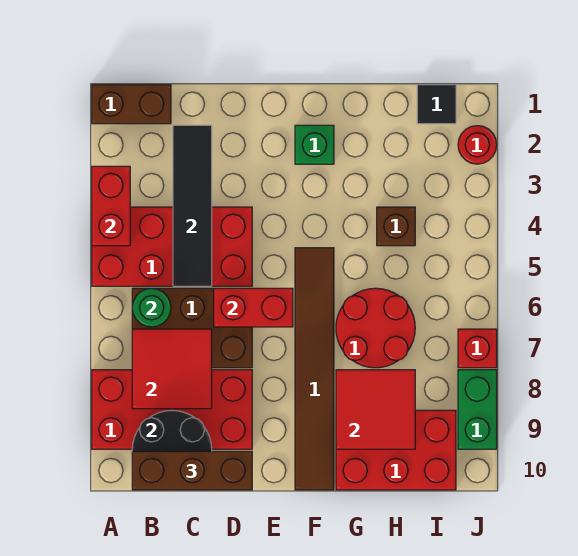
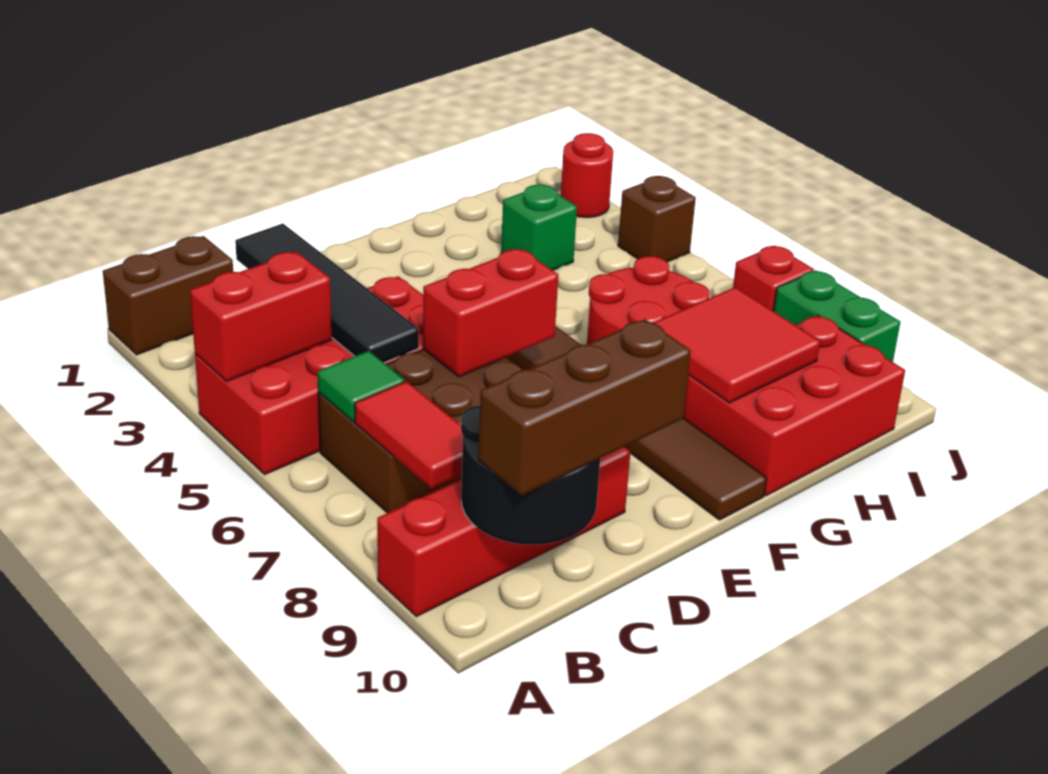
red brick A3:A4 level 2 -> red brick A4:B4 level 2
red brick A8:D9 level 1 -> red brick A9:D9 level 1
green round brick B6 level 2 -> green tile B6 level 2
red tile B7:C8 level 2 -> red tile B7:B8 level 2
green brick F2 level 1 -> green brick H3 level 1
brown brick H4 level 1 -> brown brick J4 level 1
black tile I1 level 1 -> none

